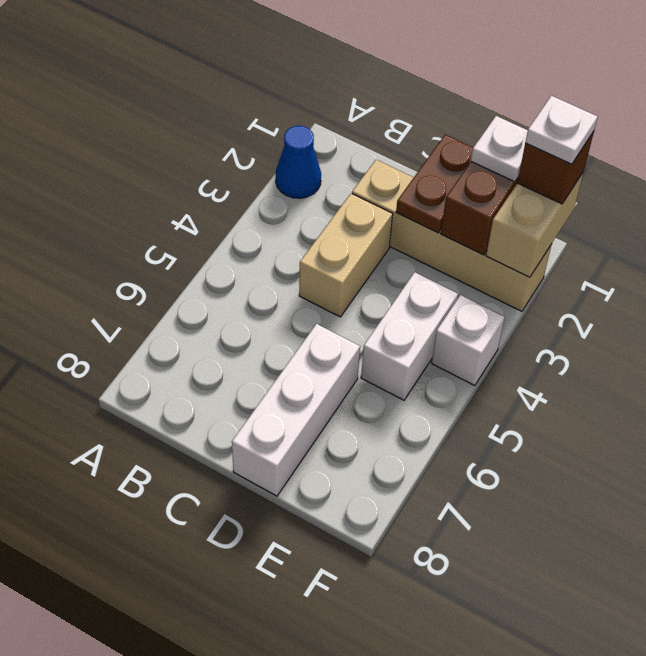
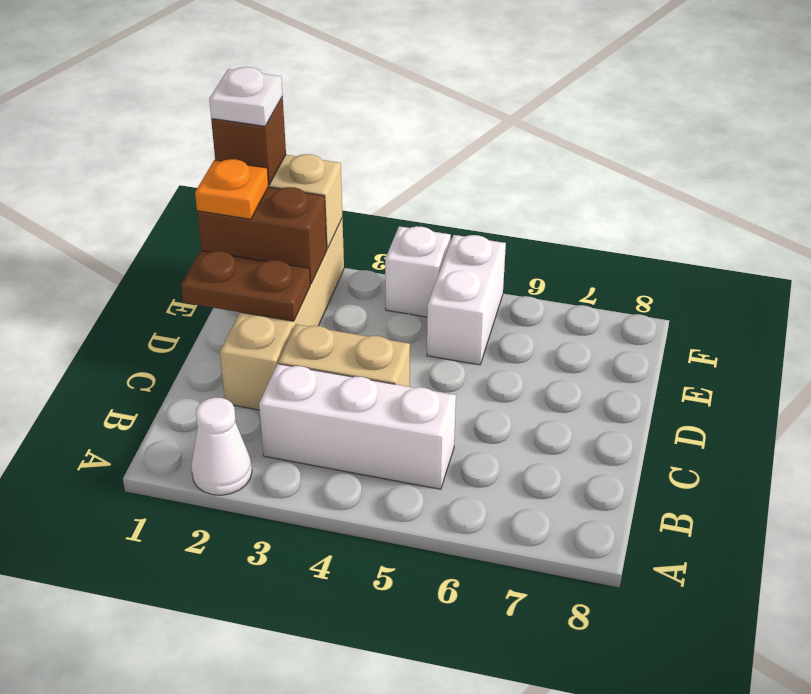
blue cone A2 level 1 -> white cone A2 level 1
white brick D6:D8 level 1 -> white brick B3:B5 level 1
white plate E1 level 3 -> orange plate E1 level 3
white brick E4:E5 level 1 -> white brick E5:F5 level 1

